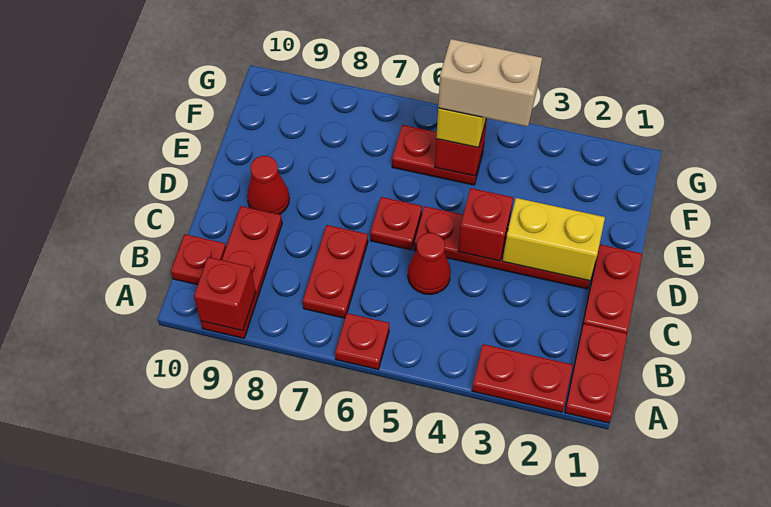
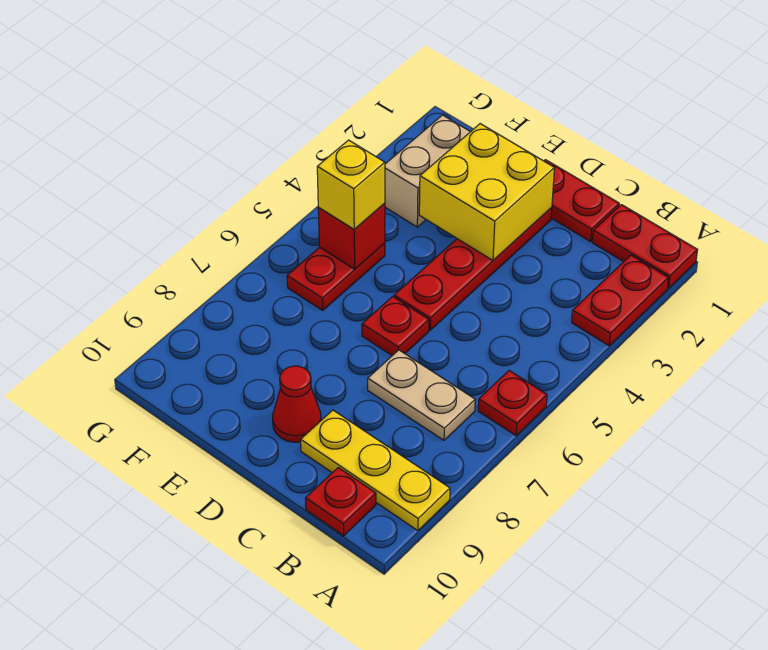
red plate A9:C9 level 1 -> yellow plate A9:C9 level 1
red brick A9 level 2 -> none
red plate B7:C7 level 1 -> tan plate B7:C7 level 1
red cone C5 level 1 -> none
yellow brick D2:D3 level 2 -> yellow brick D2:E3 level 2
red brick D4 level 2 -> none
tan brick F4:F5 level 4 -> tan brick F2:F3 level 1

